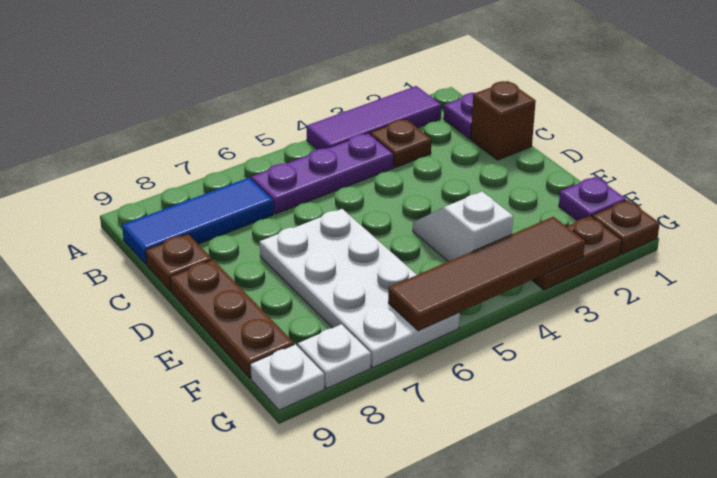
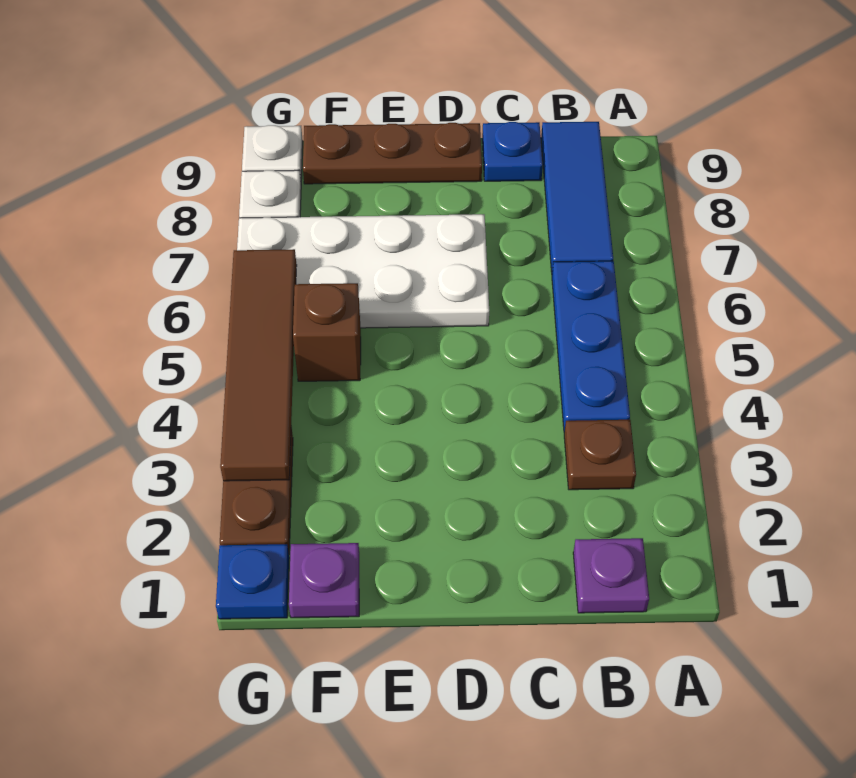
purple tile A2:A4 level 1 -> none
purple plate B4:B6 level 1 -> blue plate B4:B6 level 1
brown brick C1 level 1 -> brown brick F5 level 1
brown plate C9 level 1 -> blue plate C9 level 1
white slope E4:F4 level 1 top F -> none
brown plate G1 level 1 -> blue plate G1 level 1

